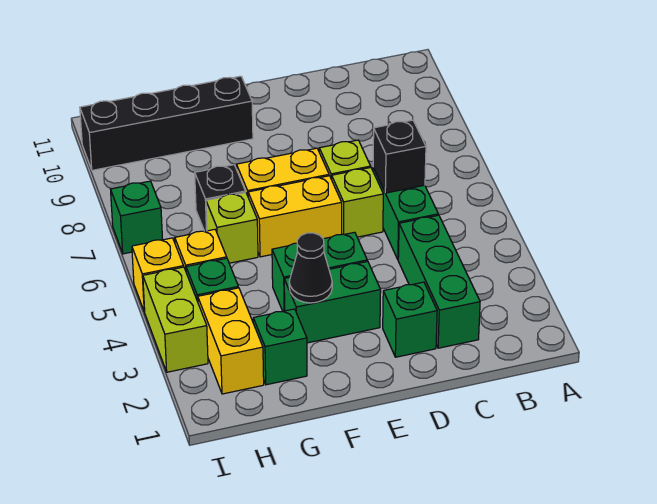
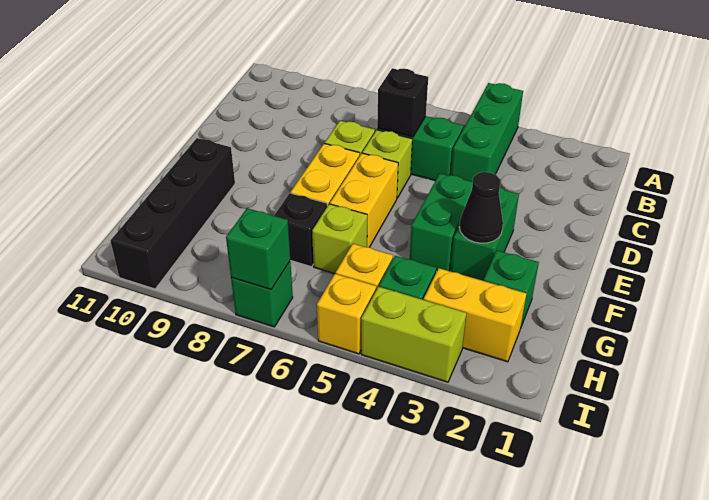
green brick C2:C4 level 1 -> green brick A4:C4 level 1
green brick D2 level 1 -> green brick I7 level 2

